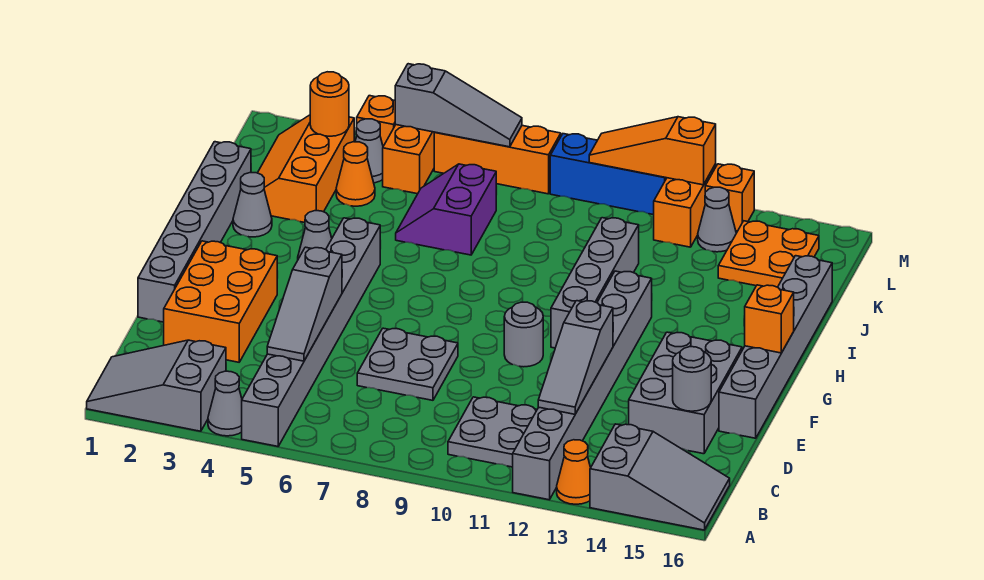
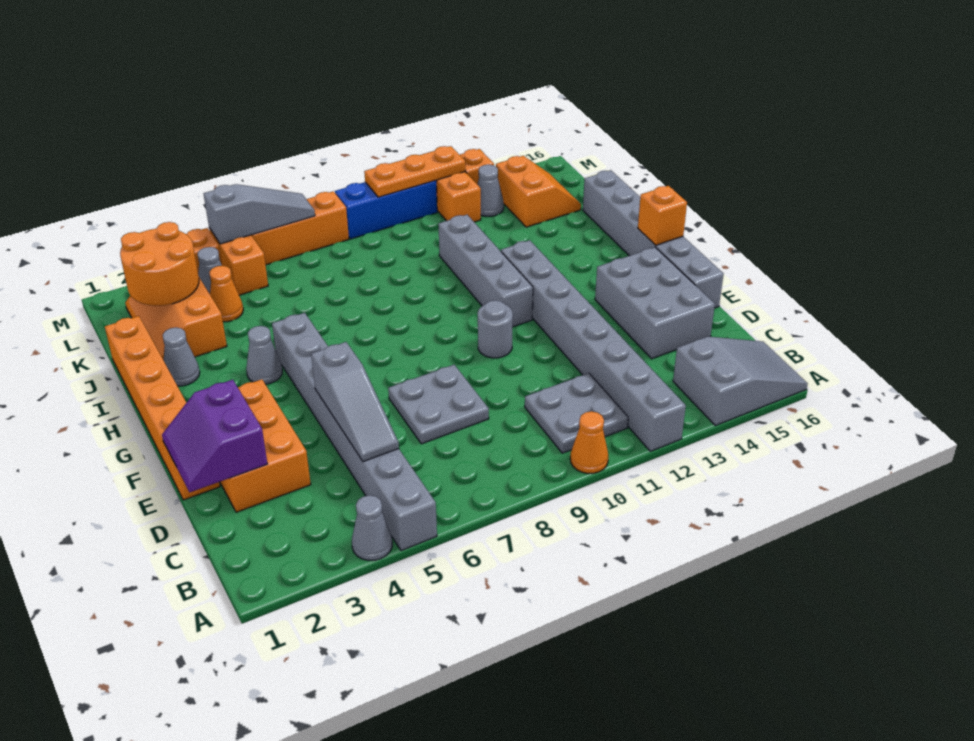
grey slope A1:B3 level 1 top 3 -> none
orange cone A13 level 1 -> orange cone A10 level 1
grey slope C12:E12 level 2 top E -> none
grey round brick D15 level 2 -> none
grey brick E1:J1 level 1 -> orange brick E1:J1 level 1
purple slope J6:K7 level 1 top 7 -> purple slope D1:E2 level 2 top 2
orange plate K14:L15 level 1 -> orange slope K14:L15 level 1 top 14
orange round brick L3 level 2 -> orange round brick K2:L3 level 2
orange slope M10:M12 level 2 top 12 -> orange plate M10:M12 level 2

